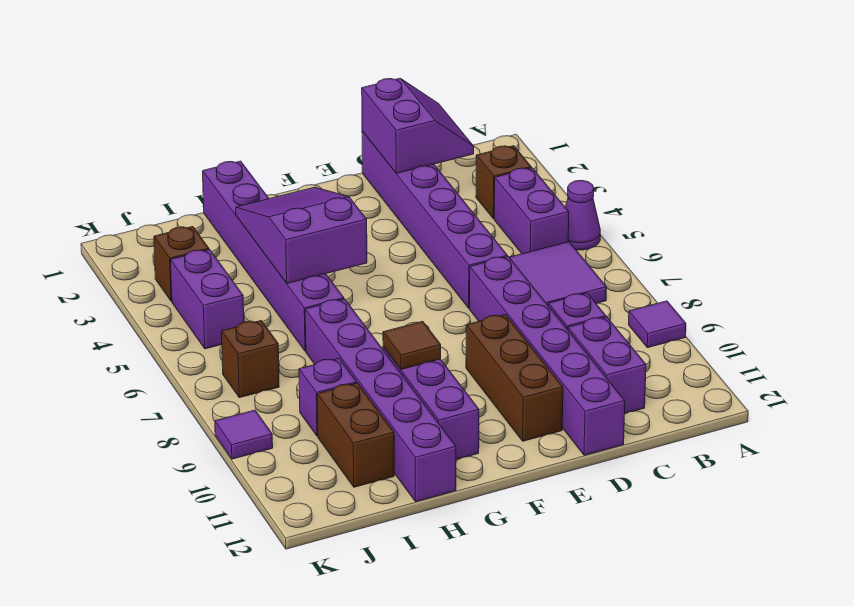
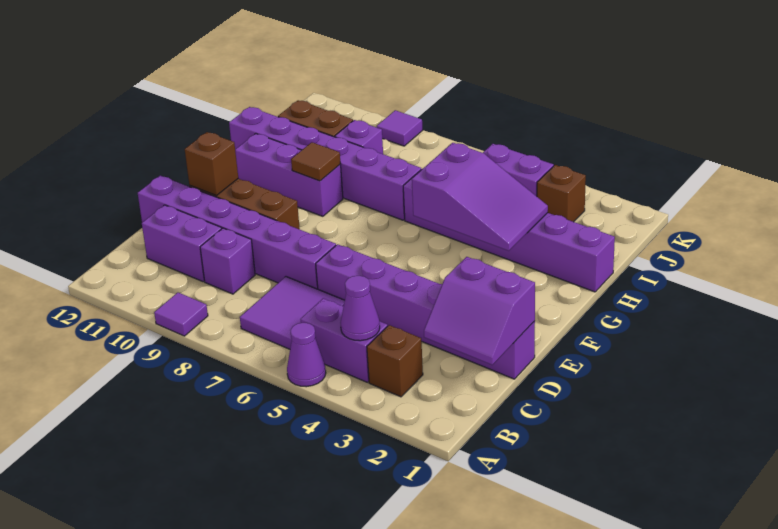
none -> purple cone B4 level 2
brown brick J7 level 1 -> brown brick E11 level 2

